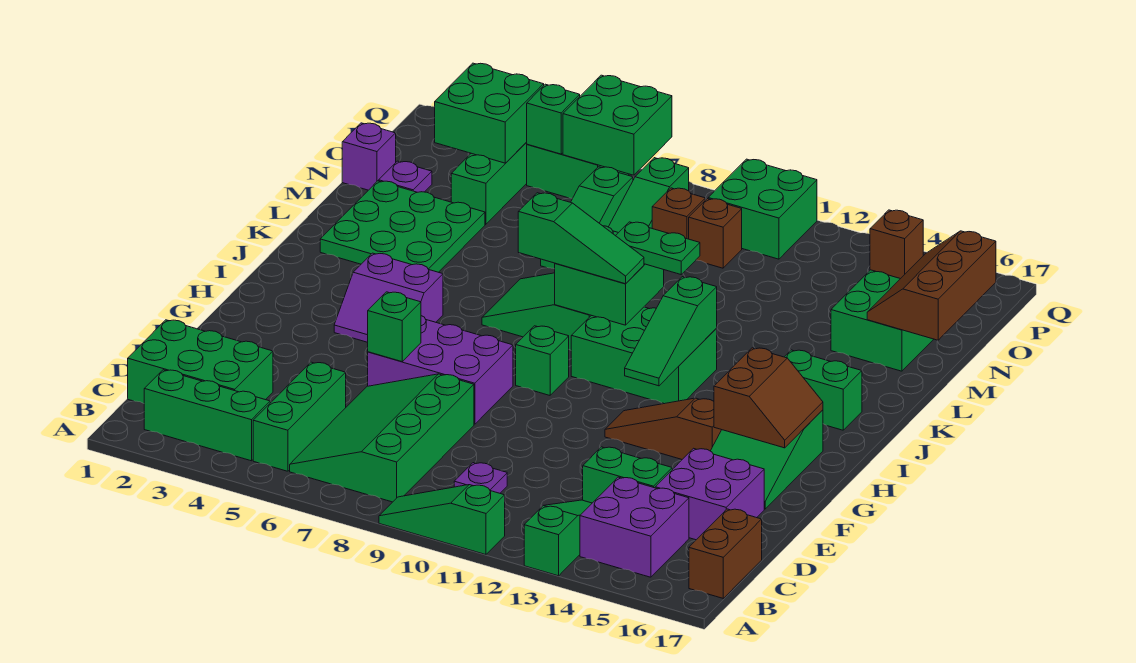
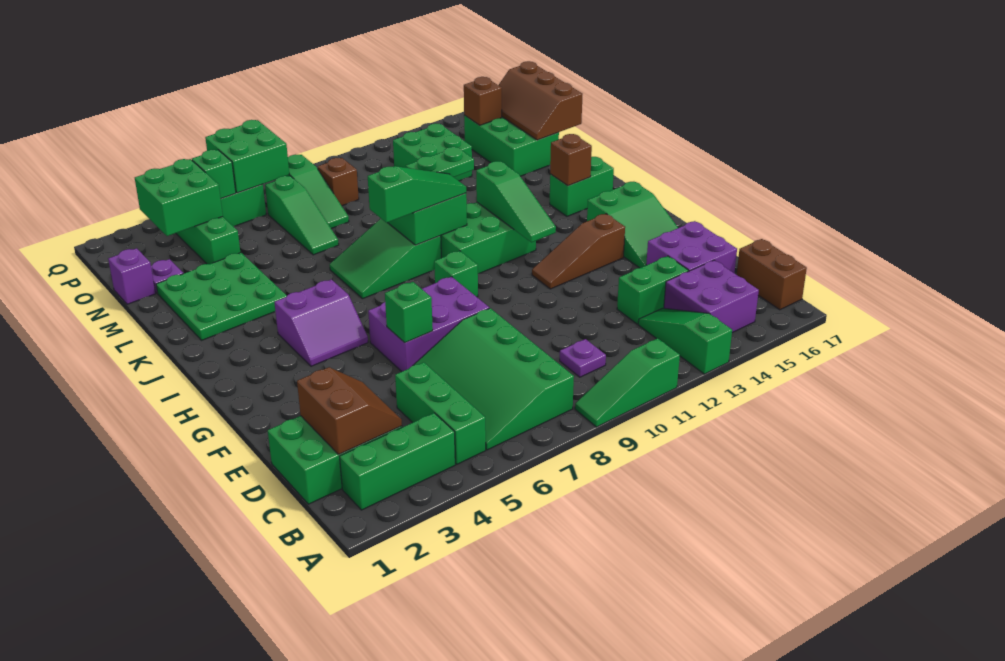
brown slope G15:H16 level 2 top 15 -> brown slope C2:D3 level 2 top 2
brown brick O10 level 1 -> brown brick J15 level 2
green brick P10:Q11 level 1 -> green brick N12:O13 level 1

